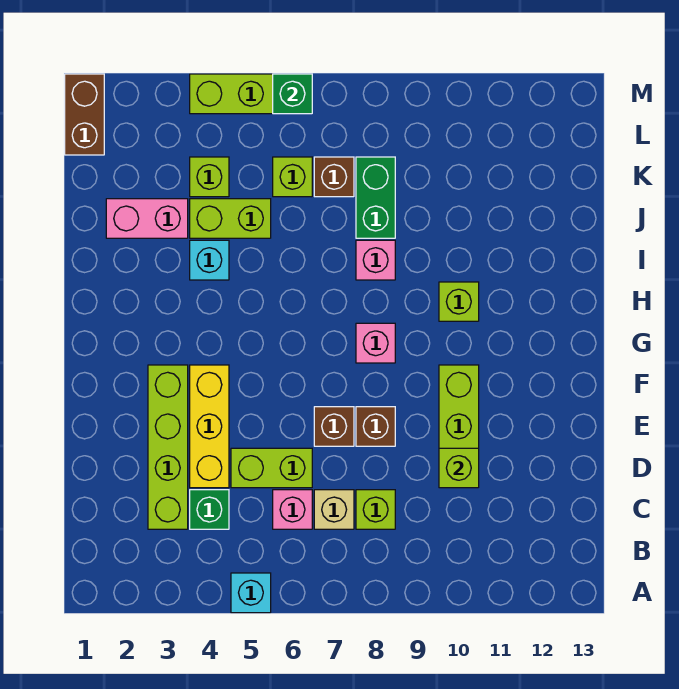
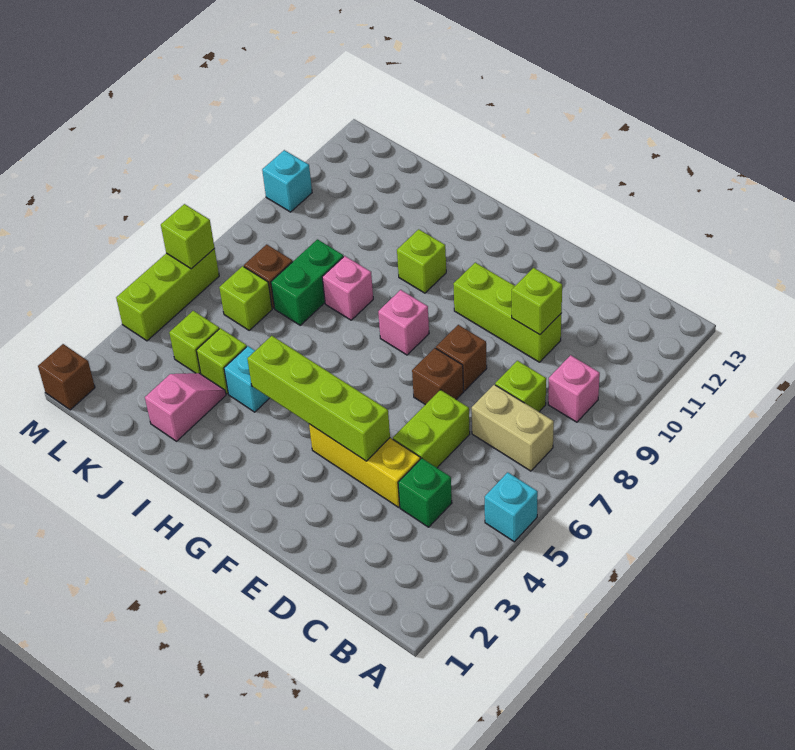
lime brick C3:F3 level 1 -> lime brick E4:H4 level 2
pink brick C6 level 1 -> pink brick B9 level 1
tan brick C7 level 1 -> tan brick B7:C7 level 1
pink brick J2:J3 level 1 -> pink slope J2:J3 level 1 top 2
lime brick J4:J5 level 1 -> lime brick J4 level 1
green brick J8:K8 level 1 -> green brick J7:J8 level 1
brown brick L1:M1 level 1 -> brown brick M1 level 1
green brick M6 level 2 -> lime brick M6 level 2
none -> cyan brick M10 level 1

